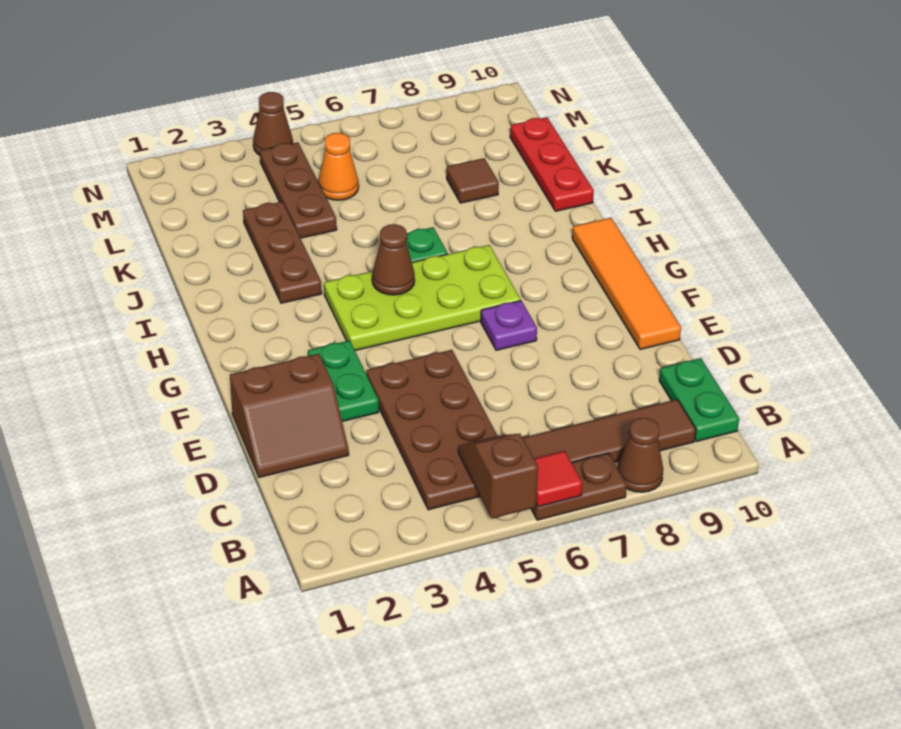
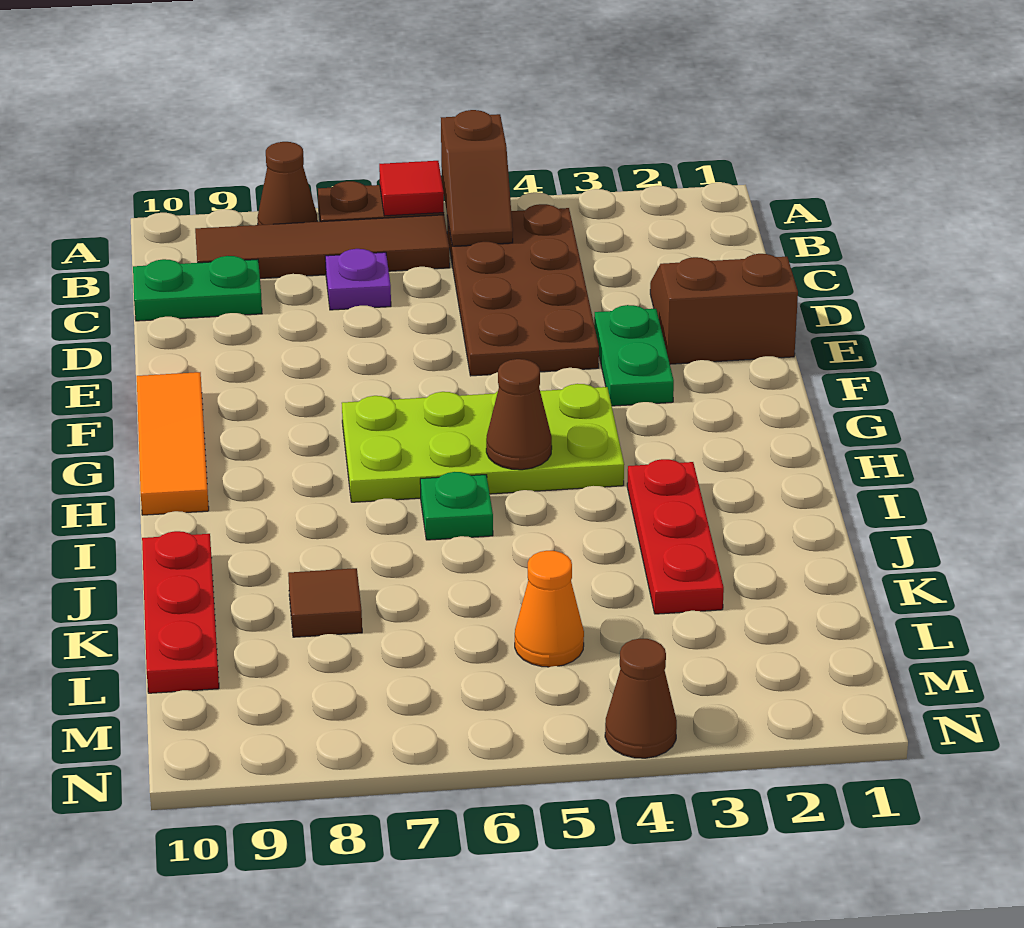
green plate B10:C10 level 1 -> green plate C9:C10 level 1
orange tile E10:H10 level 1 -> orange tile F10:H10 level 1
purple plate F7 level 1 -> purple plate C7 level 1
brown plate I3:K3 level 1 -> red plate I3:K3 level 1
brown plate K4:M4 level 1 -> none

